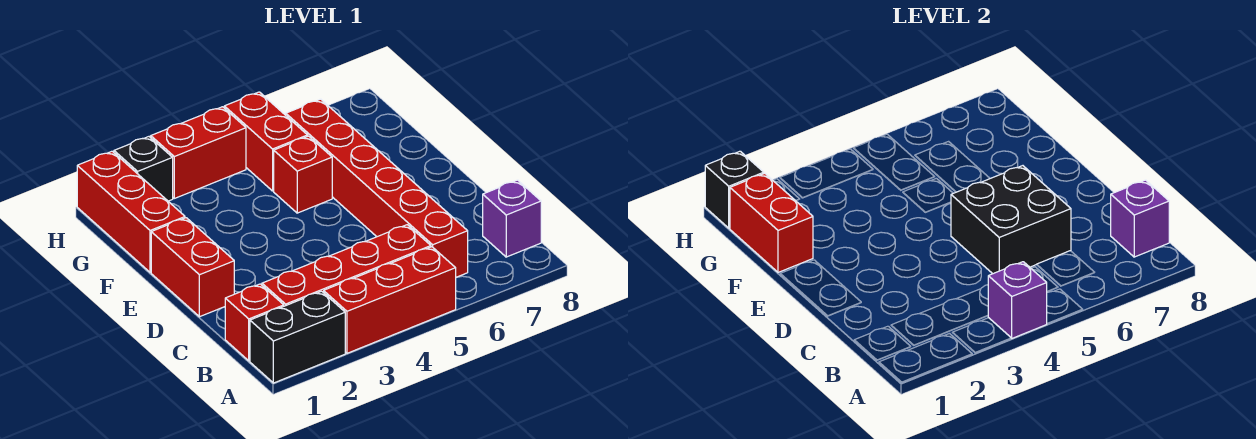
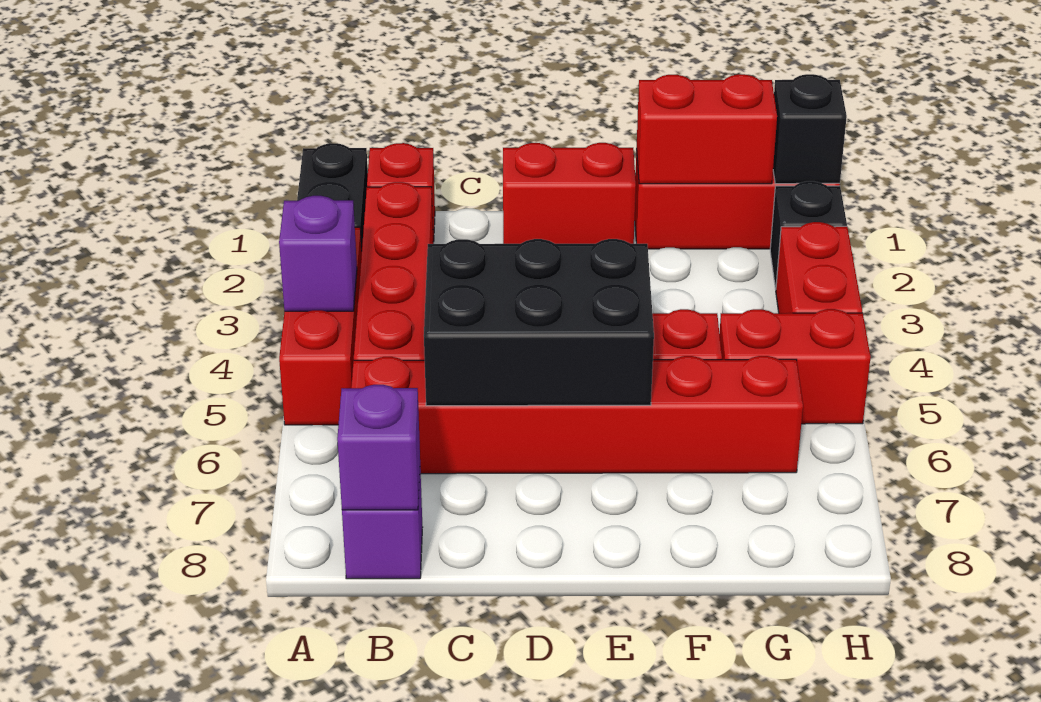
black brick C5:D6 level 2 -> black brick C5:E6 level 2

